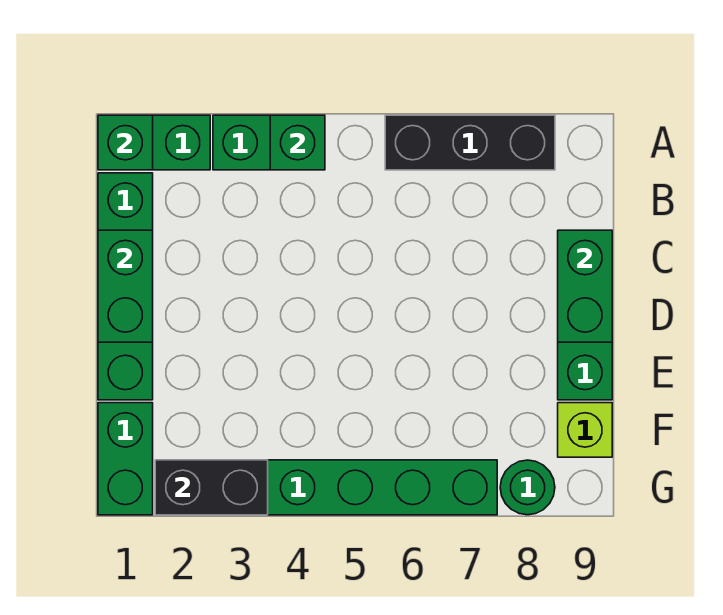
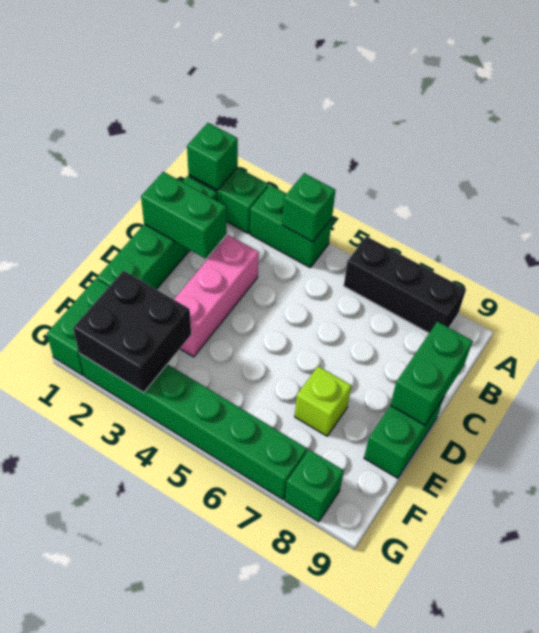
green brick C1:D1 level 2 -> green brick C1:C2 level 2
none -> pink brick C3:E3 level 1
lime brick F9 level 1 -> lime brick E7 level 1
black brick G2:G3 level 2 -> black brick F2:G3 level 2
green round brick G8 level 1 -> green brick G8 level 1

